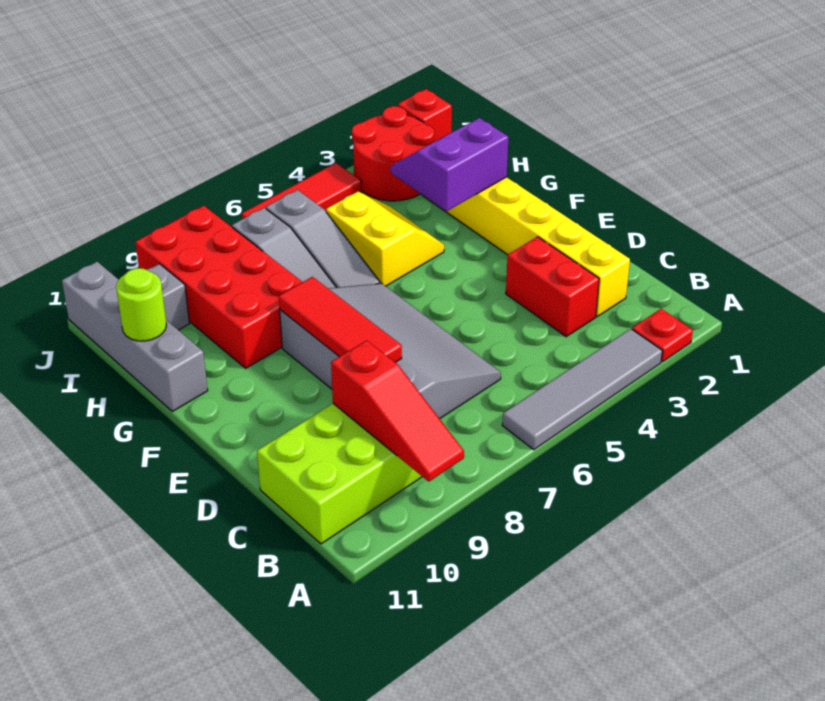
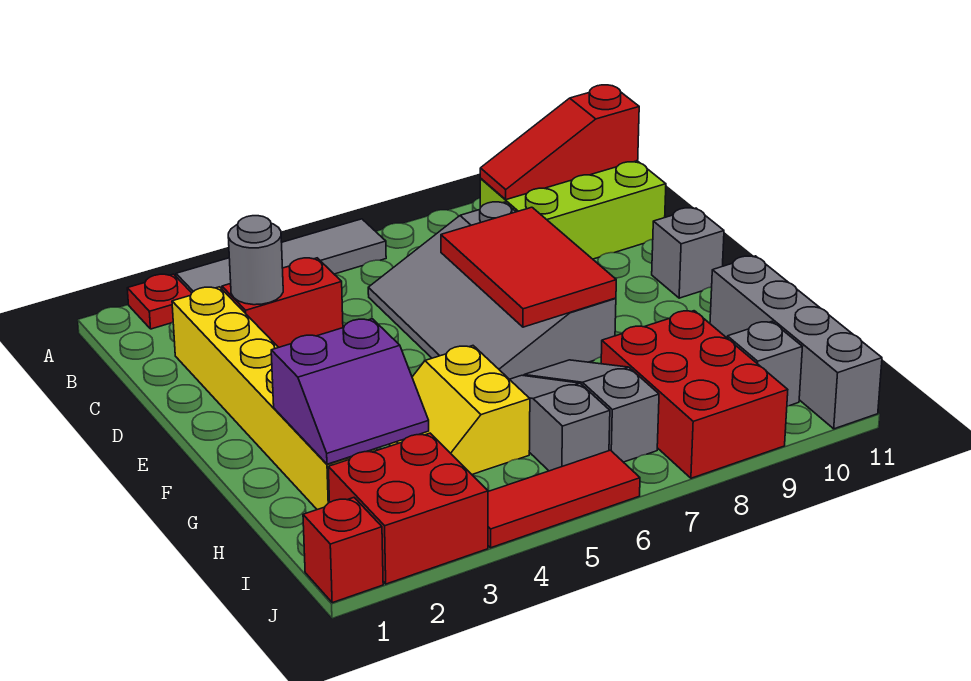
red slope A9:C9 level 2 top C -> red slope B9:B11 level 2 top 11
red brick C3:D3 level 1 -> red brick C3:C4 level 1
none -> grey round brick C3 level 2
red tile D8:F8 level 2 -> red tile D7:F8 level 2
none -> grey brick E11 level 1
red brick G8:J9 level 1 -> red brick H8:J9 level 1
lime round brick H11 level 2 -> none
red round brick I2:J3 level 1 -> red brick I2:J3 level 1

